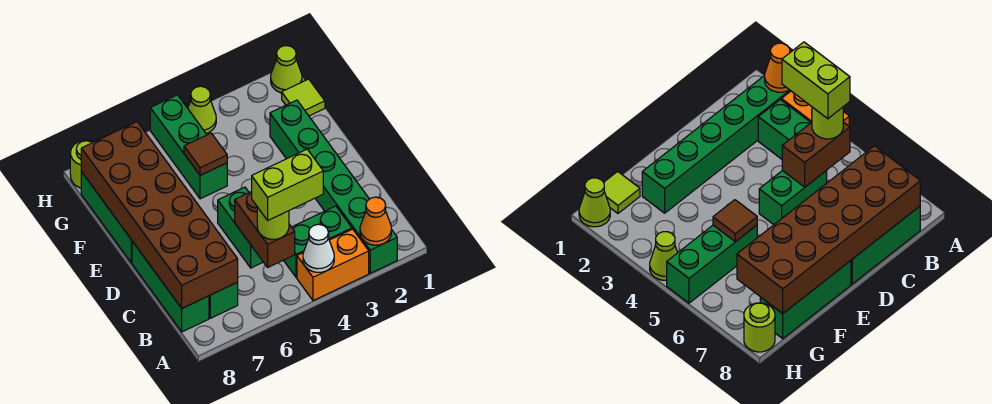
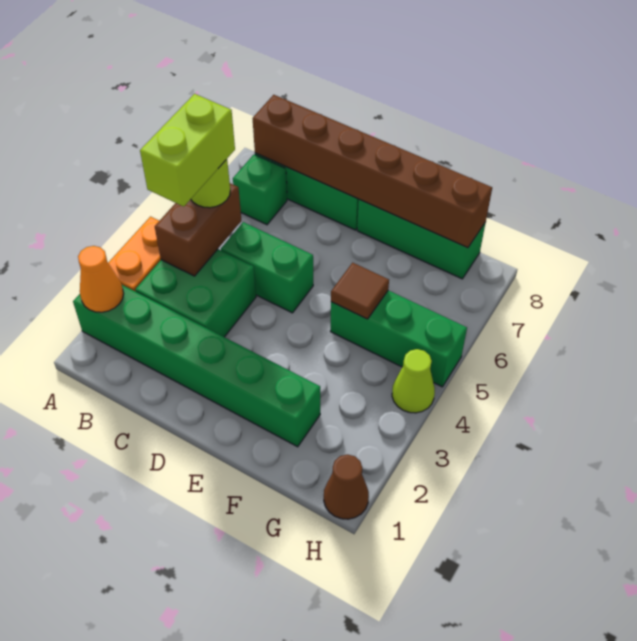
white cone A4 level 2 -> none
green brick B3:B4 level 1 -> green brick B3:C4 level 1
brown brick B5:C5 level 2 -> brown brick B4:B5 level 2
brown brick B7:G8 level 2 -> brown brick B8:G8 level 2
lime tile G1 level 1 -> none
lime cone H1 level 1 -> brown cone H1 level 1
lime round brick H8 level 1 -> none

